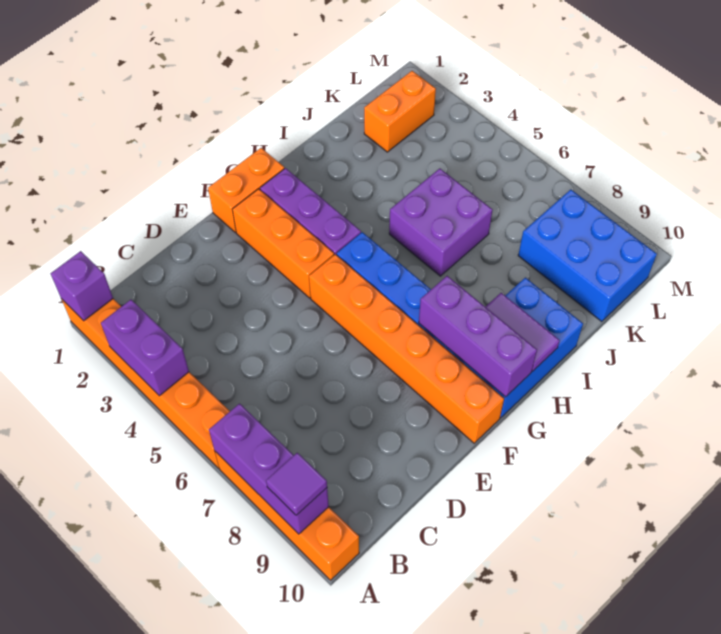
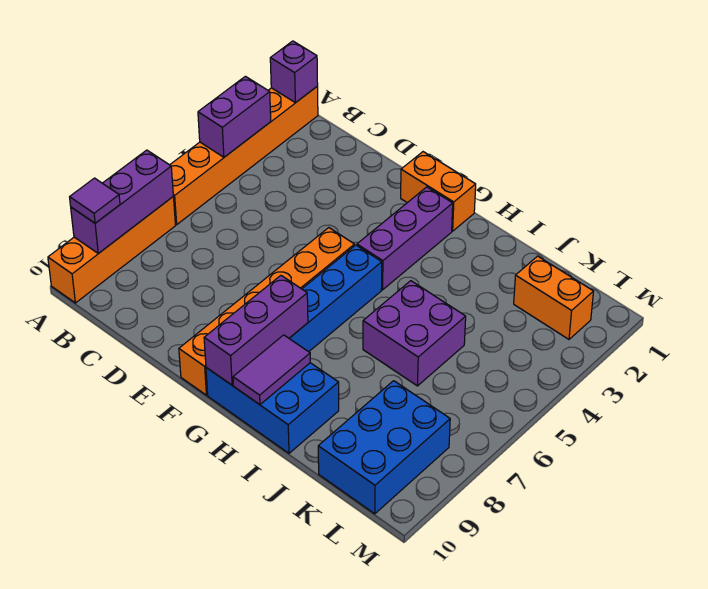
orange brick F2:F4 level 1 -> none

